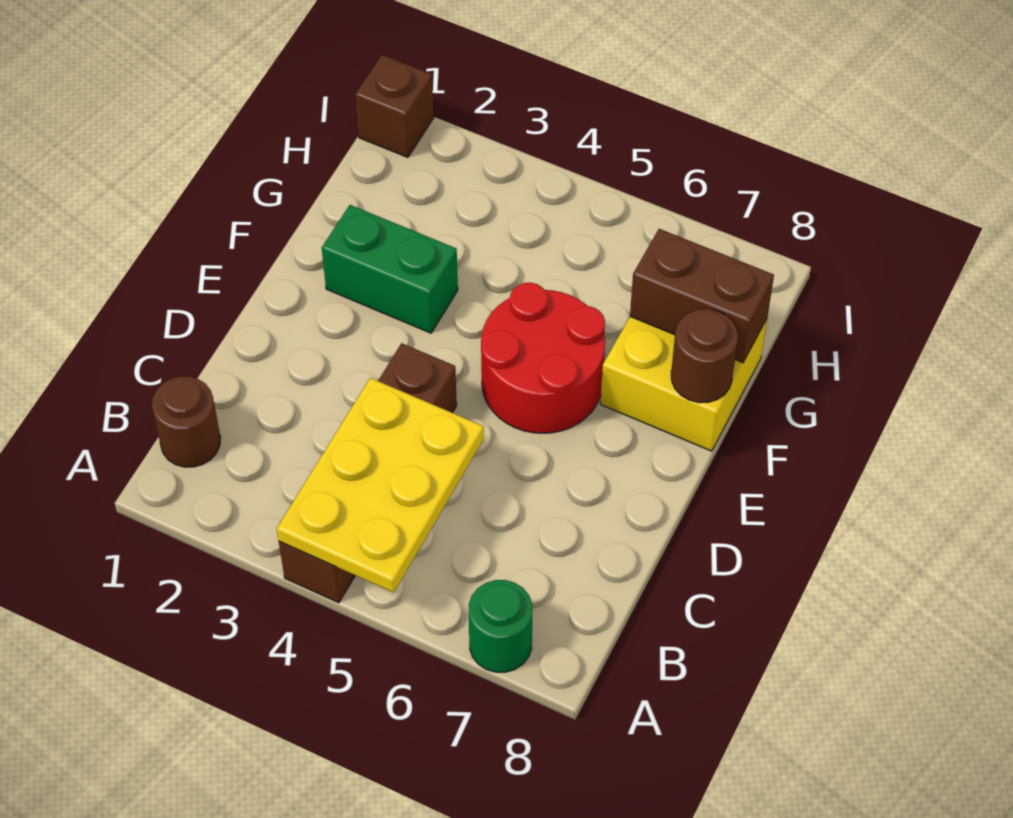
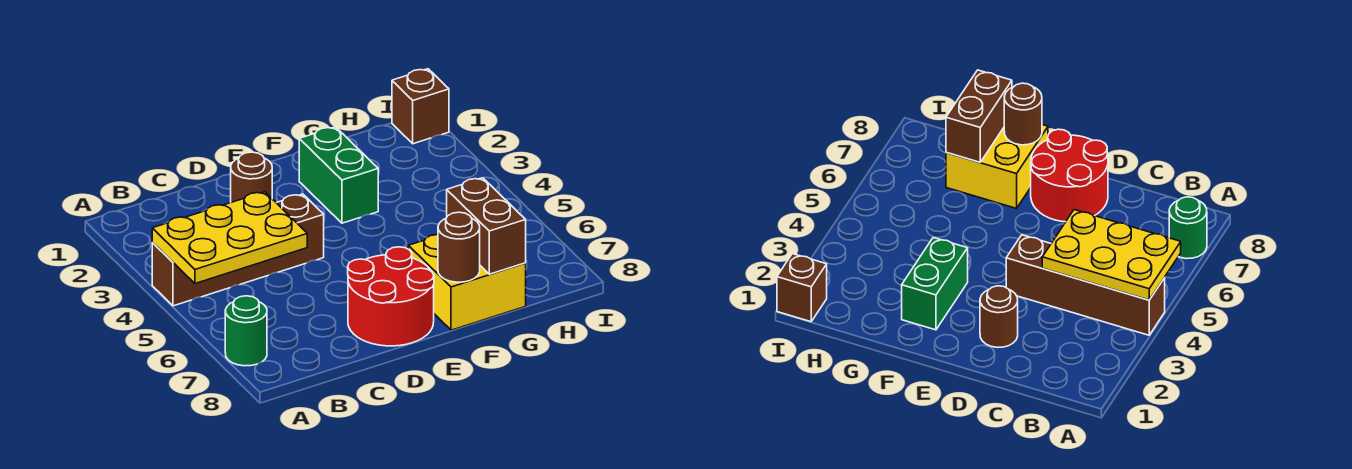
brown round brick B1 level 1 -> brown round brick D2 level 1
red round brick E5:F6 level 1 -> red round brick D7:E8 level 1

